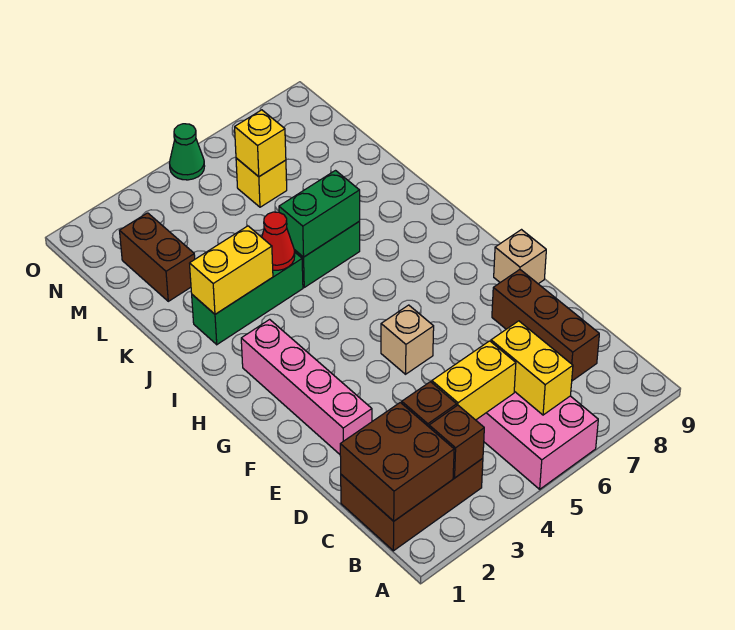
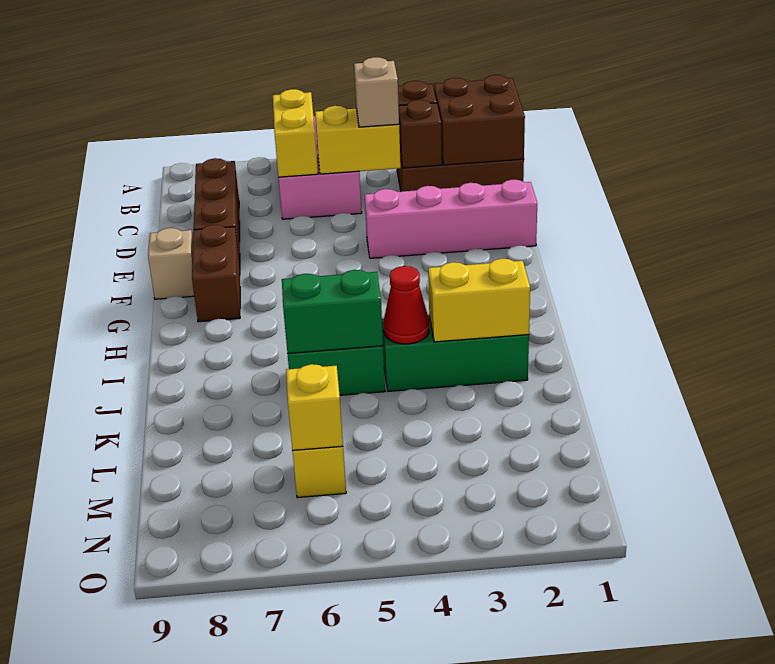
pink brick E2:H2 level 1 -> pink brick E1:E4 level 1
tan brick F5 level 1 -> tan brick C4 level 3
brown brick L2:M2 level 1 -> brown brick F8:G8 level 1
green cone O5 level 1 -> none

